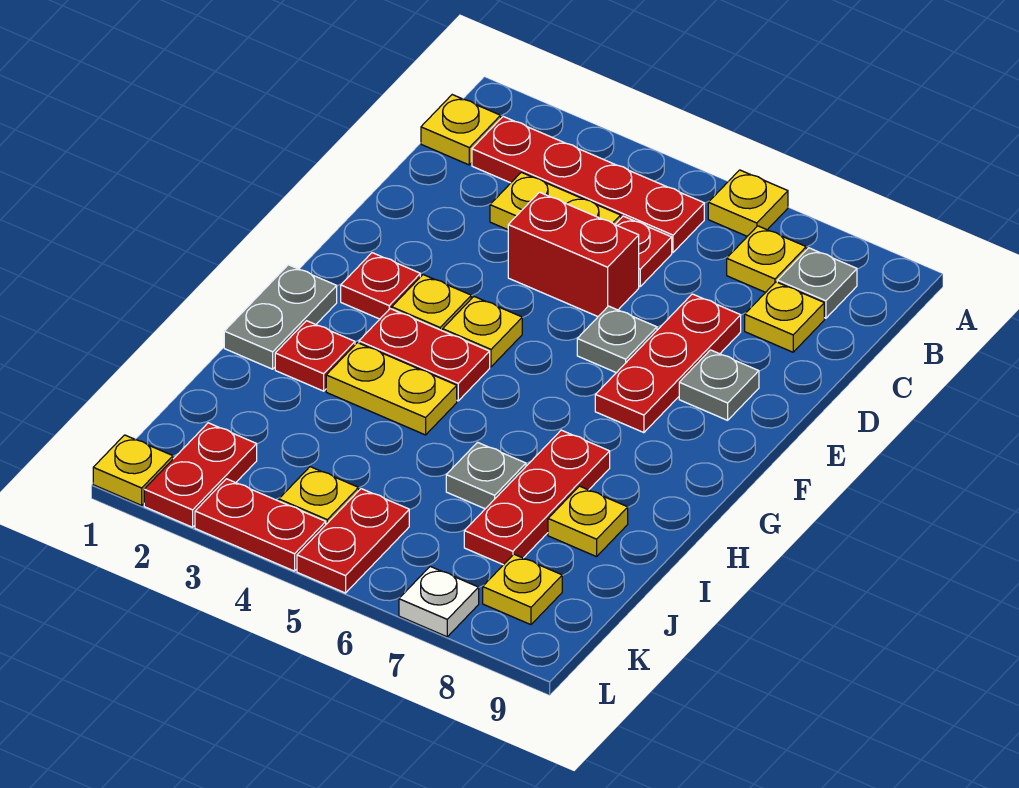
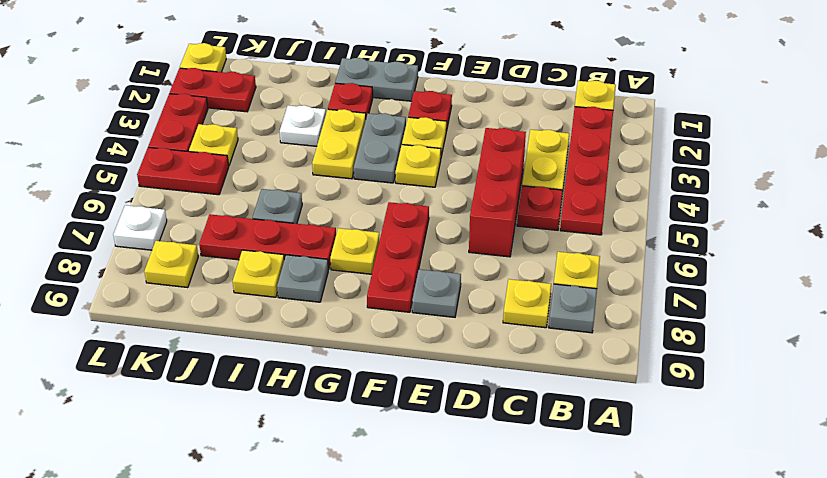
yellow plate A6 level 1 -> yellow plate G7 level 1
red brick D4:D5 level 1 -> red brick D4:D6 level 1
red plate D7:F7 level 1 -> red plate F6:F8 level 1
grey plate E6 level 1 -> grey plate H8 level 1
red plate G3:G4 level 1 -> grey plate G3:G4 level 1
none -> white plate I3 level 1

